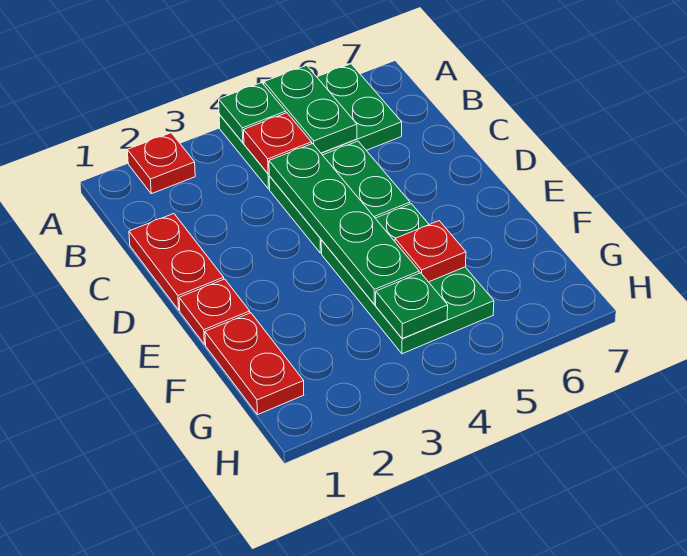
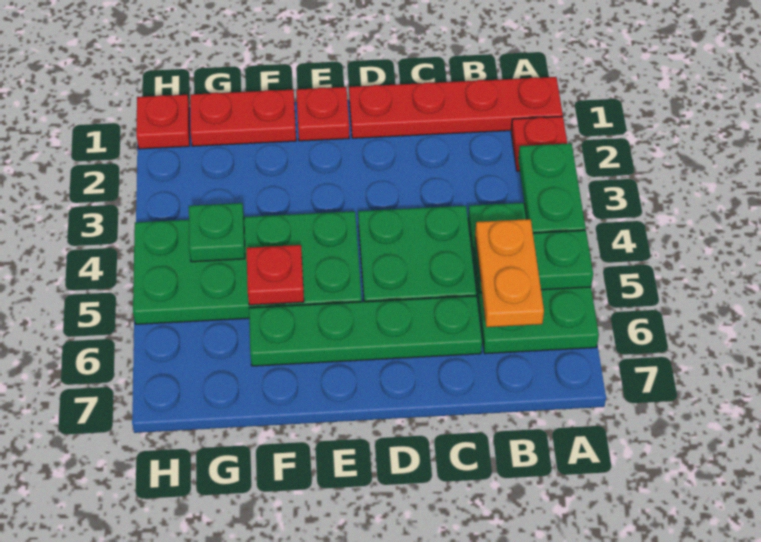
green plate A4 level 2 -> green plate A3:A4 level 2
red plate B4 level 2 -> red plate H1 level 1
none -> orange plate B5:B6 level 3
red plate C1:D1 level 1 -> red plate A1:D1 level 1
green plate C4:F4 level 2 -> green plate C6:F6 level 1
green plate E4:G5 level 1 -> green plate E4:H5 level 1

